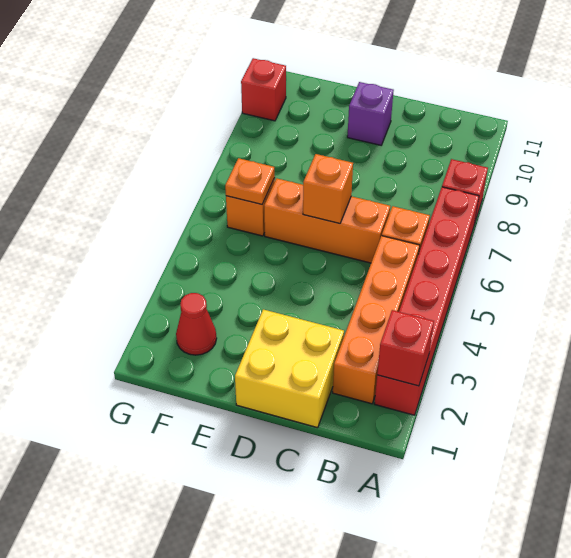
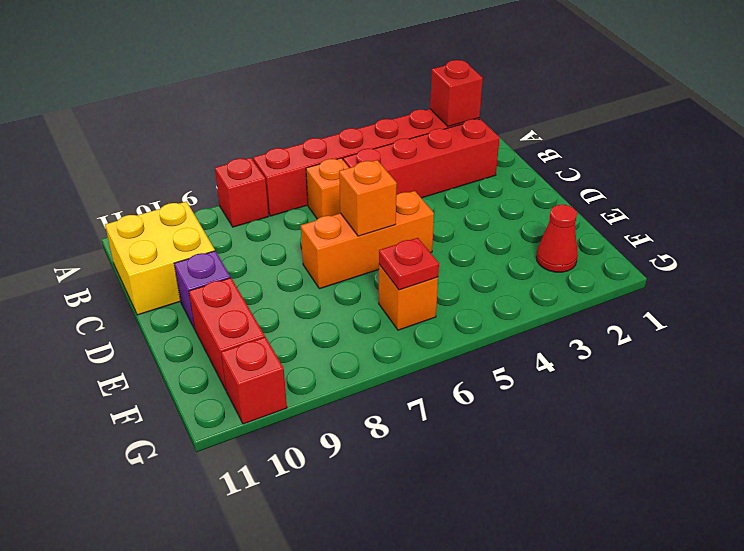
orange brick B2:B5 level 1 -> red brick B2:B5 level 1
yellow brick C1:D2 level 1 -> yellow brick B10:C11 level 1
orange brick C6:E6 level 1 -> orange brick D5:D7 level 1
none -> red brick E10:F10 level 1
orange plate F6 level 2 -> red plate F6 level 2

